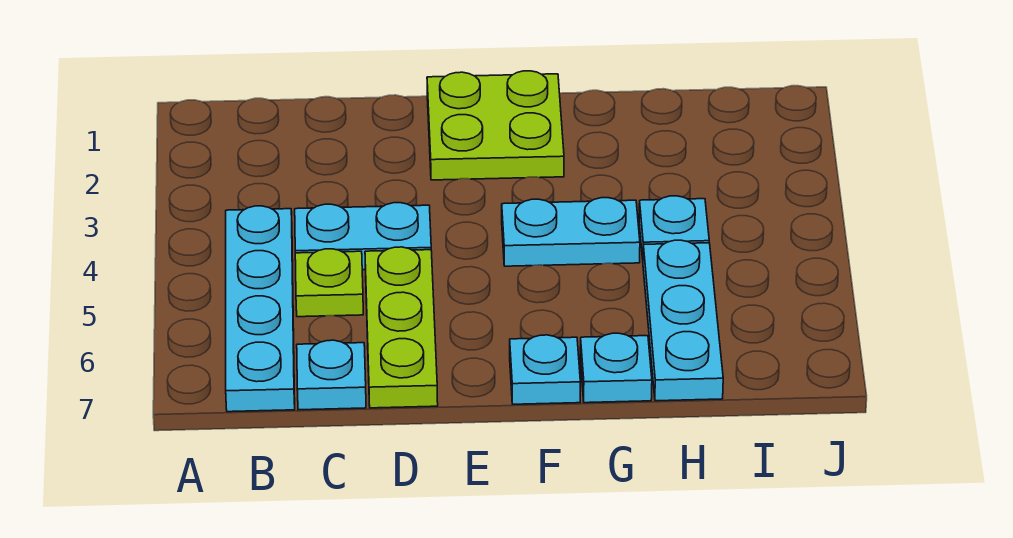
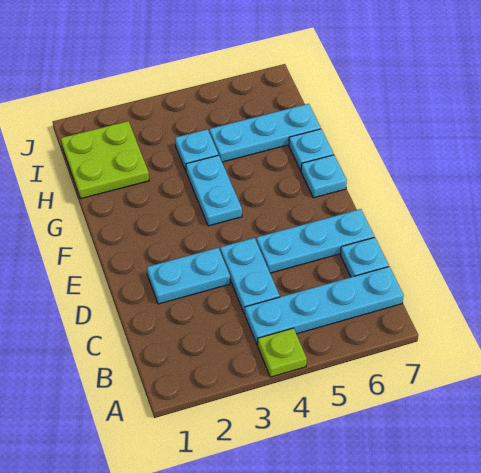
lime plate C5 level 1 -> lime plate A4 level 1
none -> cyan plate D2:D3 level 1
lime plate D5:D7 level 1 -> cyan plate D5:D7 level 1
lime plate E1:F2 level 1 -> lime plate H1:I2 level 1

